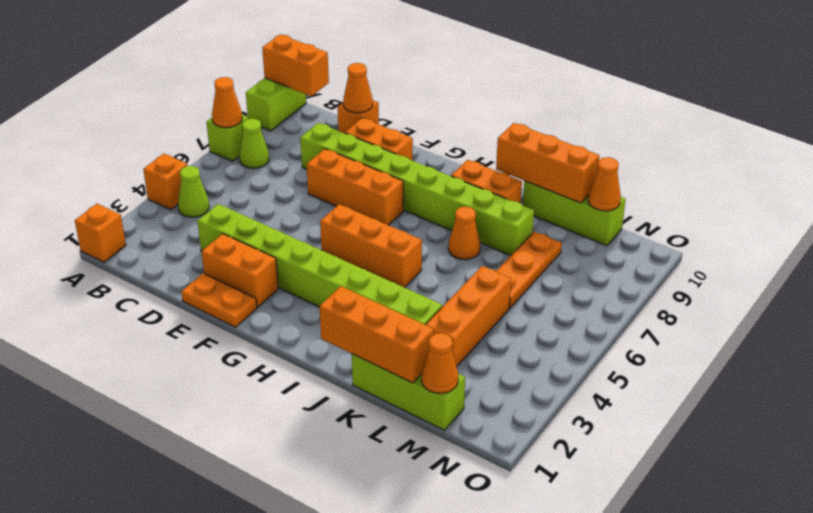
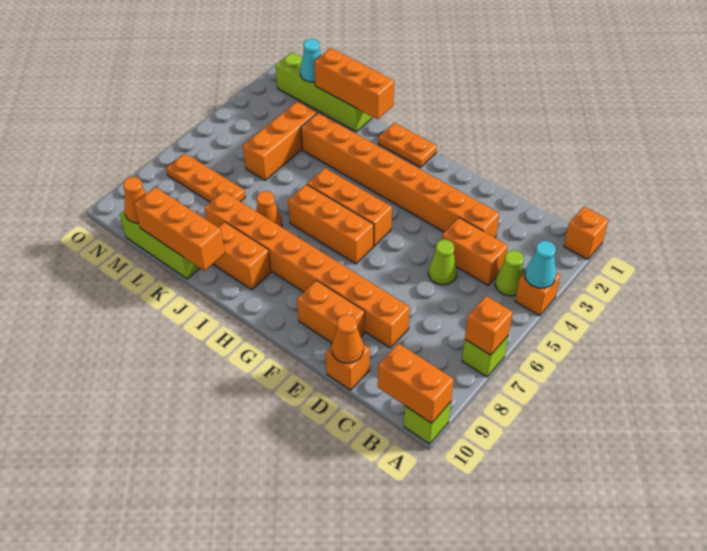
none -> cyan cone A4 level 2
orange cone A7 level 2 -> orange brick A7 level 2
lime brick A9:A10 level 1 -> lime brick A10 level 1
lime cone B7 level 1 -> lime cone D5 level 1
lime brick D3:K3 level 1 -> orange brick D3:K3 level 1
lime brick D8:K8 level 1 -> orange brick D8:K8 level 1
orange plate E1:F1 level 1 -> orange plate H1:I1 level 1
orange brick E2:F2 level 1 -> orange brick C4:D4 level 1
orange brick E7:G7 level 1 -> orange brick G6:I6 level 1
lime brick K1:M1 level 1 -> lime brick K1:N1 level 1
orange plate L6:L8 level 1 -> orange plate L7:N7 level 1
orange cone M1 level 2 -> cyan cone M1 level 2

